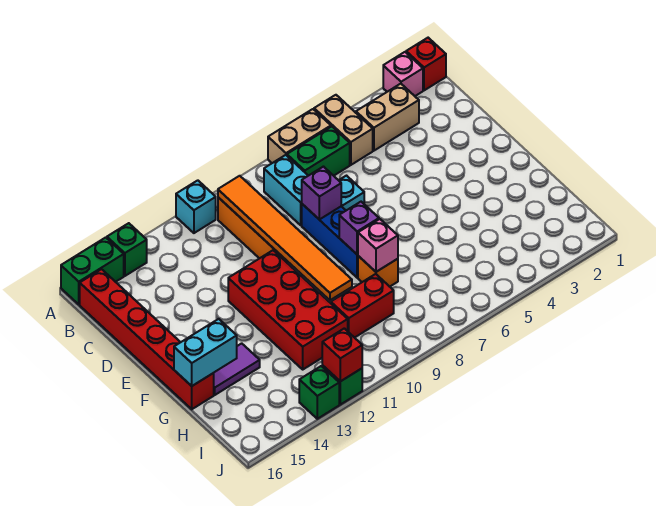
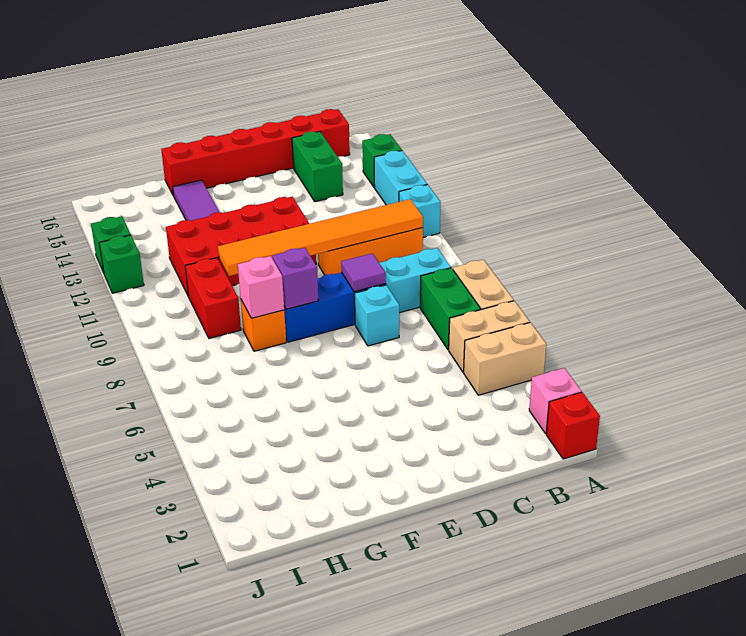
green brick A15:A16 level 1 -> green brick C14:C15 level 1
tan brick B3:B4 level 1 -> tan brick A4:B4 level 1
purple brick D8 level 2 -> purple tile D8 level 2
cyan brick G15:G16 level 2 -> cyan brick A12:A13 level 1
red brick J12 level 2 -> none

